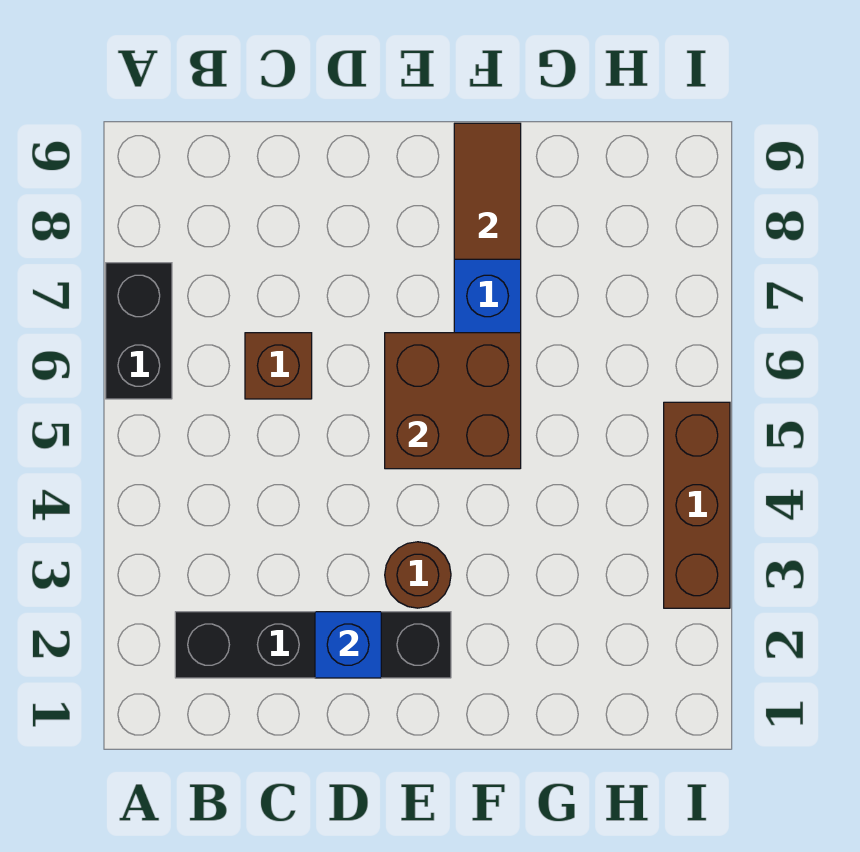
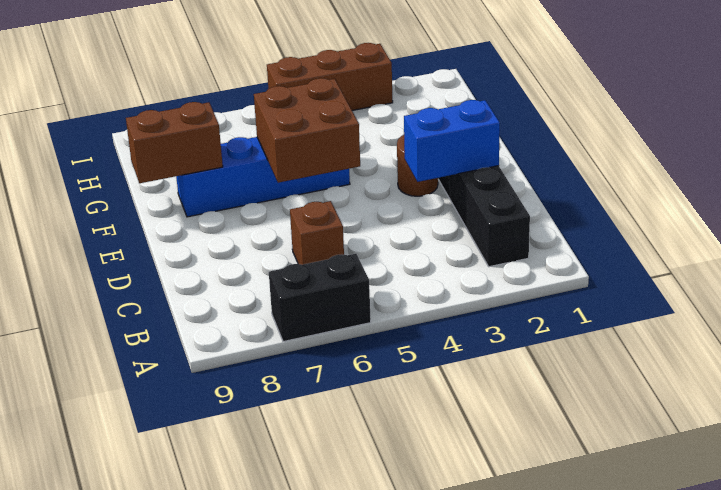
blue brick D2 level 2 -> blue brick D2:D3 level 2
brown tile F8:F9 level 2 -> brown brick F8:F9 level 2

